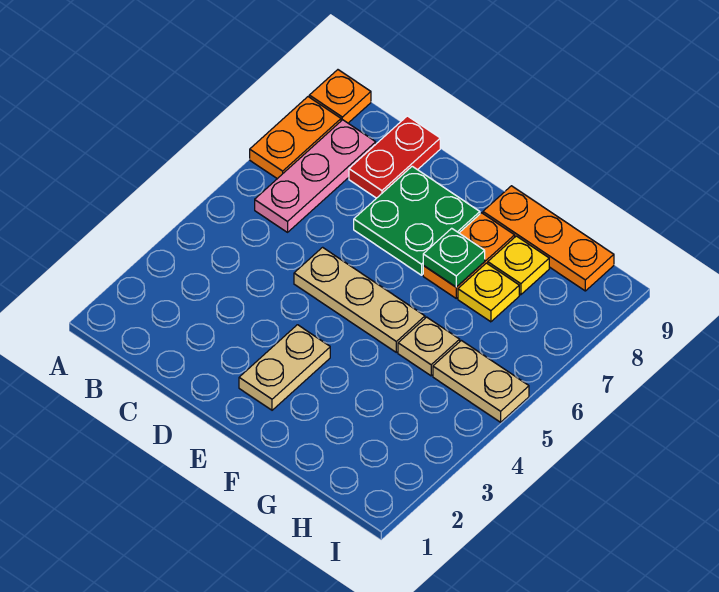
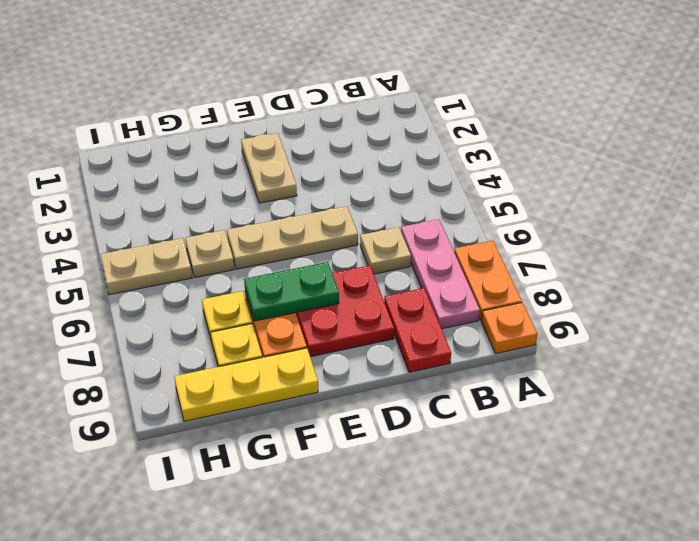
none -> tan plate C6 level 1
green plate D7:E8 level 1 -> red plate D7:E8 level 1
green plate F7 level 2 -> green plate E7:F7 level 2
orange plate F9:H9 level 1 -> yellow plate F9:H9 level 1

